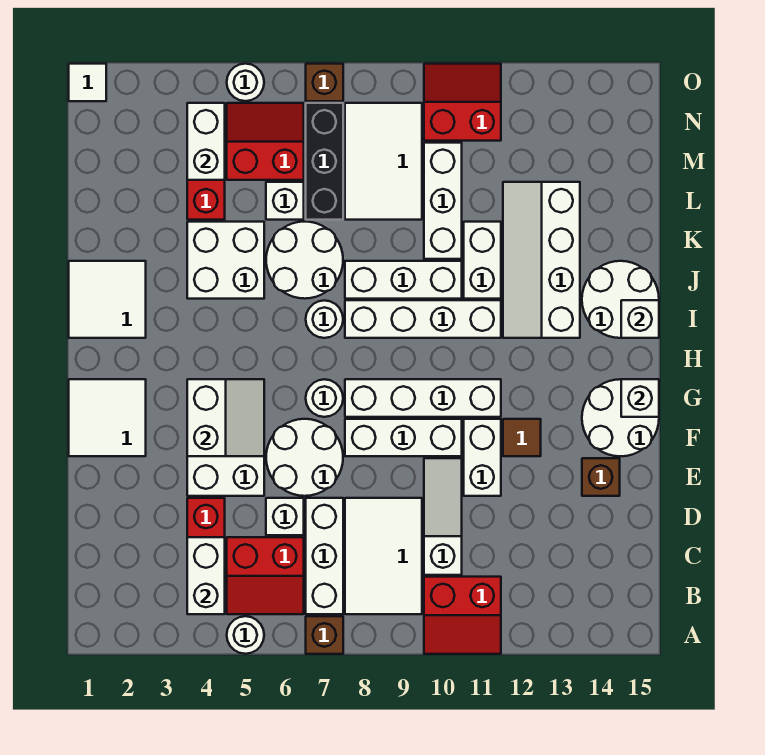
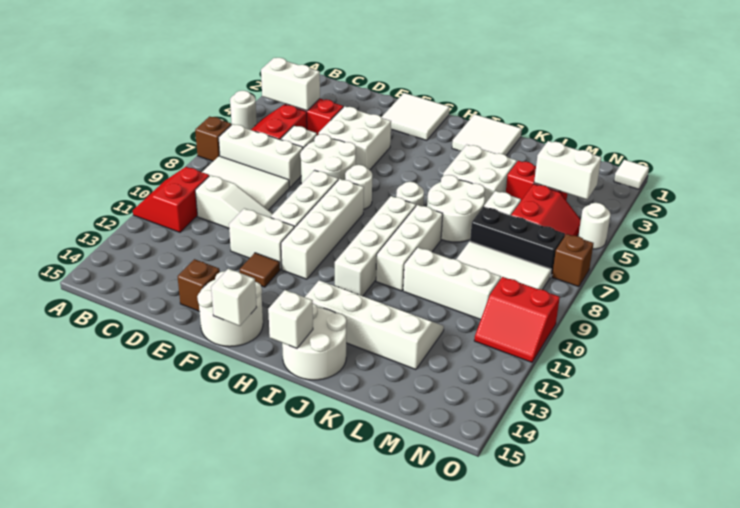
white slope F4:G5 level 2 top 4 -> none
white brick J11:K11 level 1 -> none
red slope N10:O11 level 1 top N -> red slope N10:O11 level 1 top 10

